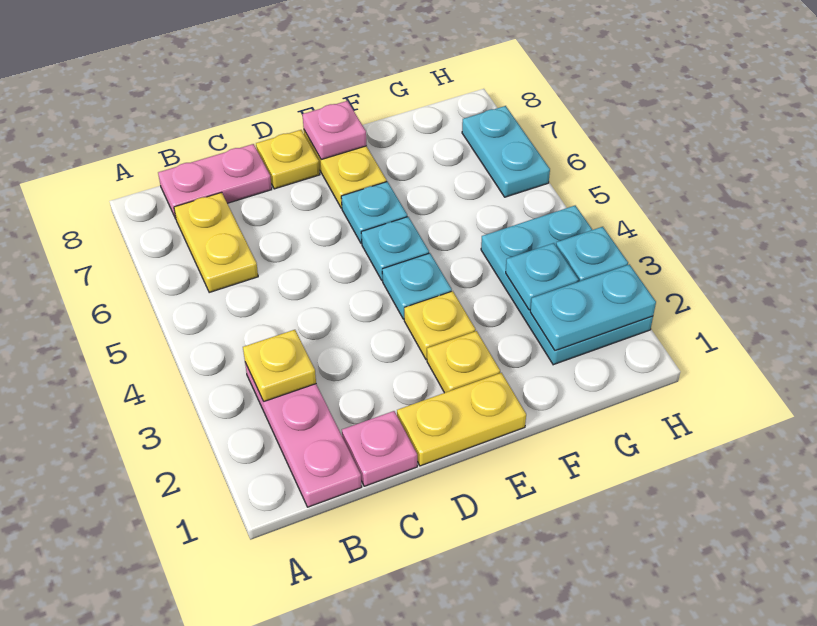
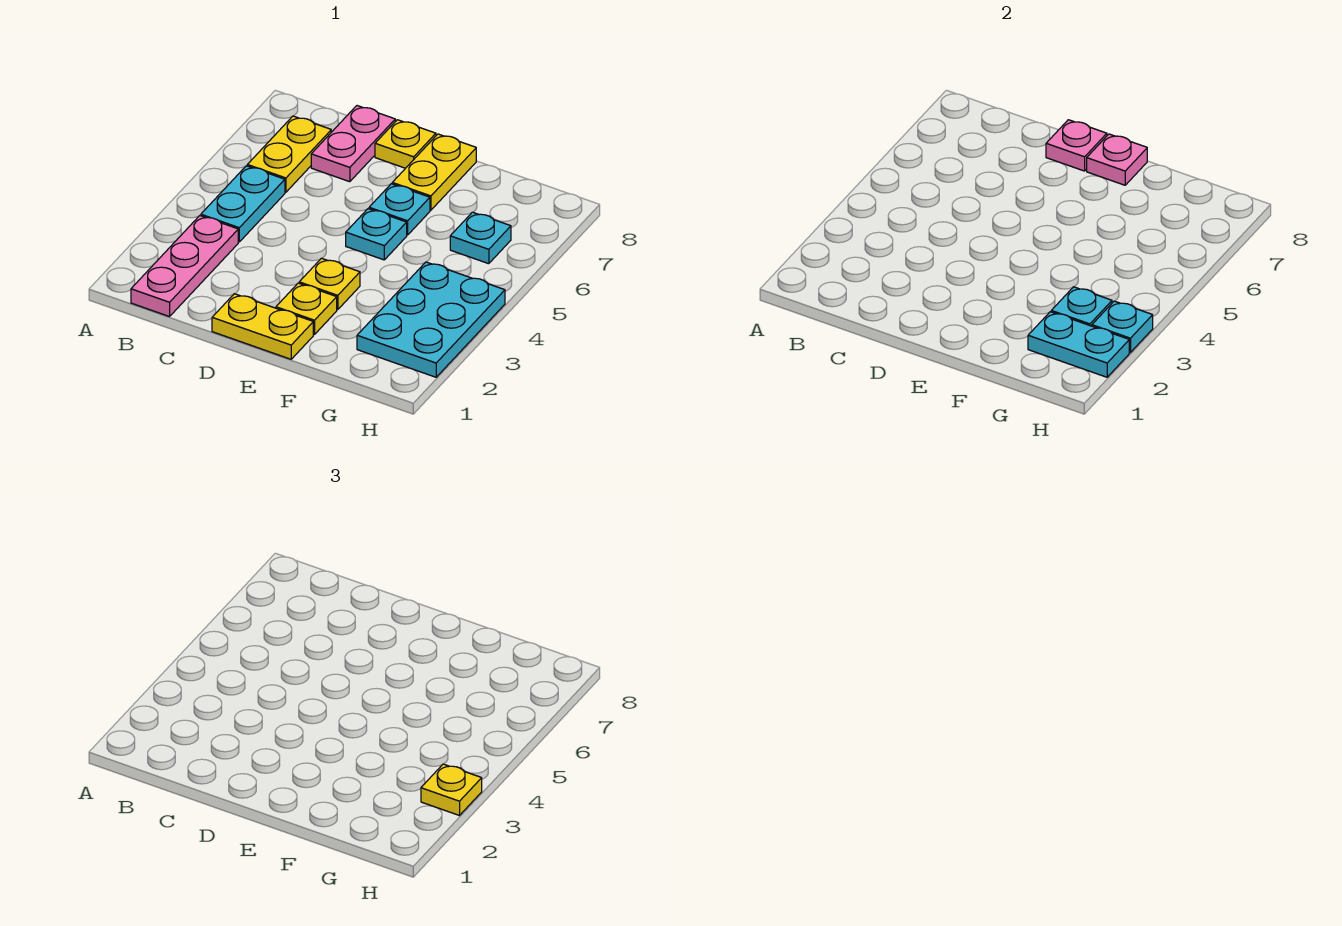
yellow plate B3 level 2 -> yellow plate H3 level 3
pink plate B8:C8 level 1 -> pink plate C7:C8 level 1
pink plate C1 level 1 -> pink plate D8 level 2
cyan plate E4 level 1 -> cyan plate G6 level 1
cyan plate H6:H7 level 1 -> cyan plate B4:B5 level 1

